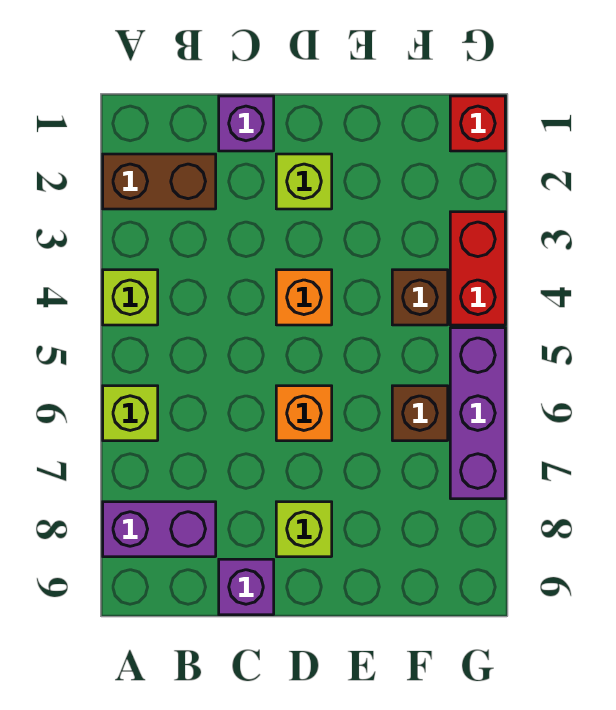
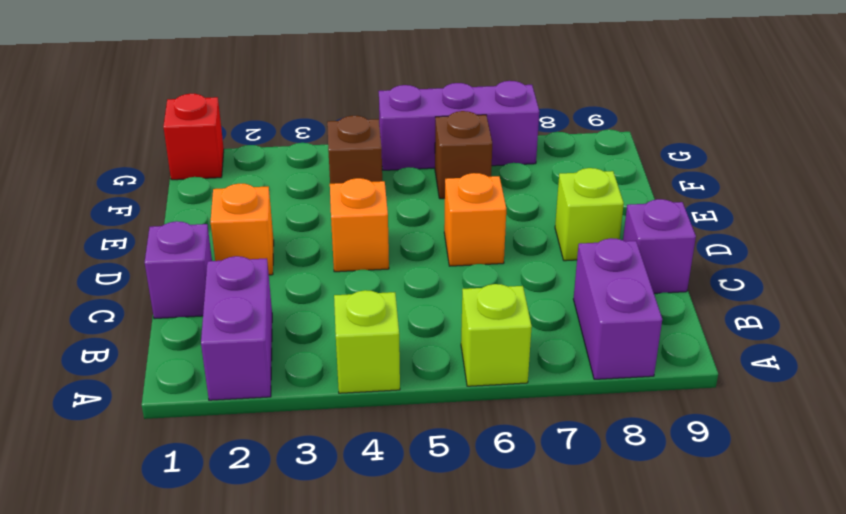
brown brick A2:B2 level 1 -> purple brick A2:B2 level 1
lime brick D2 level 1 -> orange brick D2 level 1
red brick G3:G4 level 1 -> none

